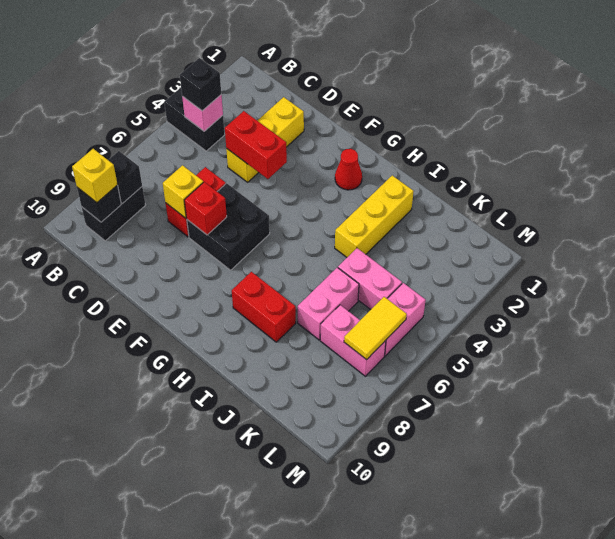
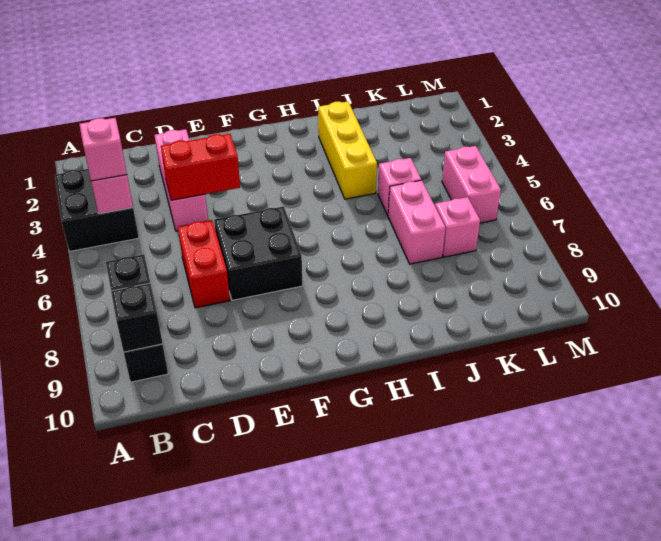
black brick A4:B4 level 1 -> black brick A3:B4 level 1
black brick B4 level 3 -> pink brick B4 level 3
yellow brick B9 level 3 -> none
yellow brick D2:D4 level 1 -> pink brick D2:D4 level 1
yellow brick D7 level 2 -> none
red brick E7 level 2 -> none
red cone G2 level 1 -> none
red brick H8:I8 level 1 -> none
pink brick J5:K5 level 1 -> pink brick J5 level 1
pink brick K7:L7 level 1 -> pink brick K7 level 1
yellow tile L6:L7 level 2 -> none

